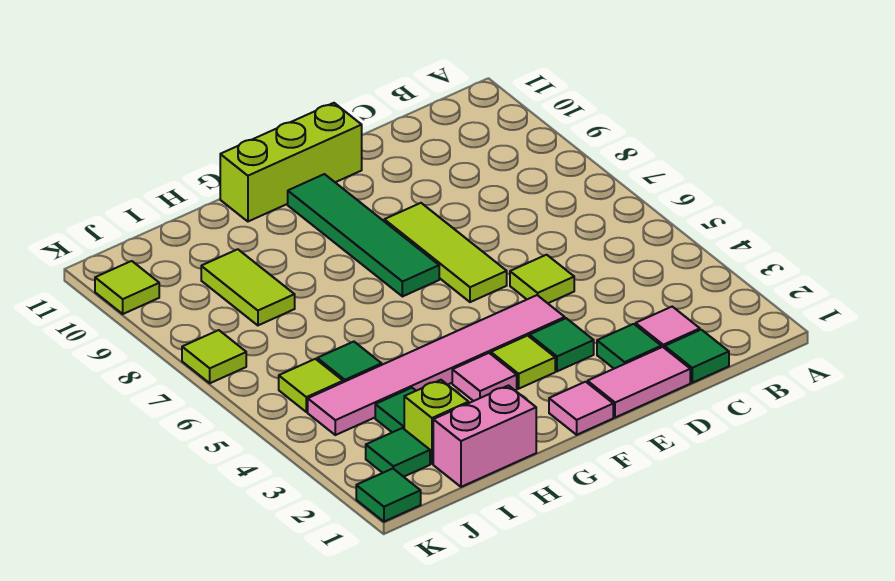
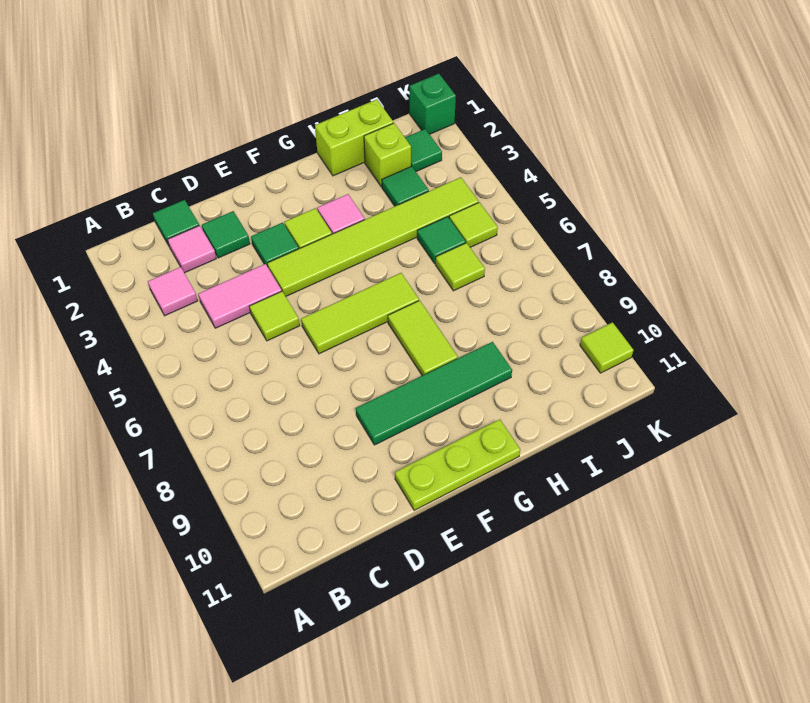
pink tile D1:E1 level 1 -> pink tile C4:D4 level 1
pink tile E4:J4 level 1 -> lime tile E4:J4 level 1
lime tile E6:E8 level 1 -> lime tile E6:G6 level 1
lime brick E11:G11 level 1 -> lime plate E11:G11 level 1
pink tile F1 level 1 -> pink tile B3 level 1
green tile F7:F10 level 1 -> green tile E9:H9 level 1
pink brick H1:I1 level 1 -> lime brick H1:I1 level 1
lime tile I8:I9 level 1 -> lime tile G7:G8 level 1
green tile K1 level 1 -> green brick K1 level 1
lime tile K7 level 1 -> lime tile I6 level 1

